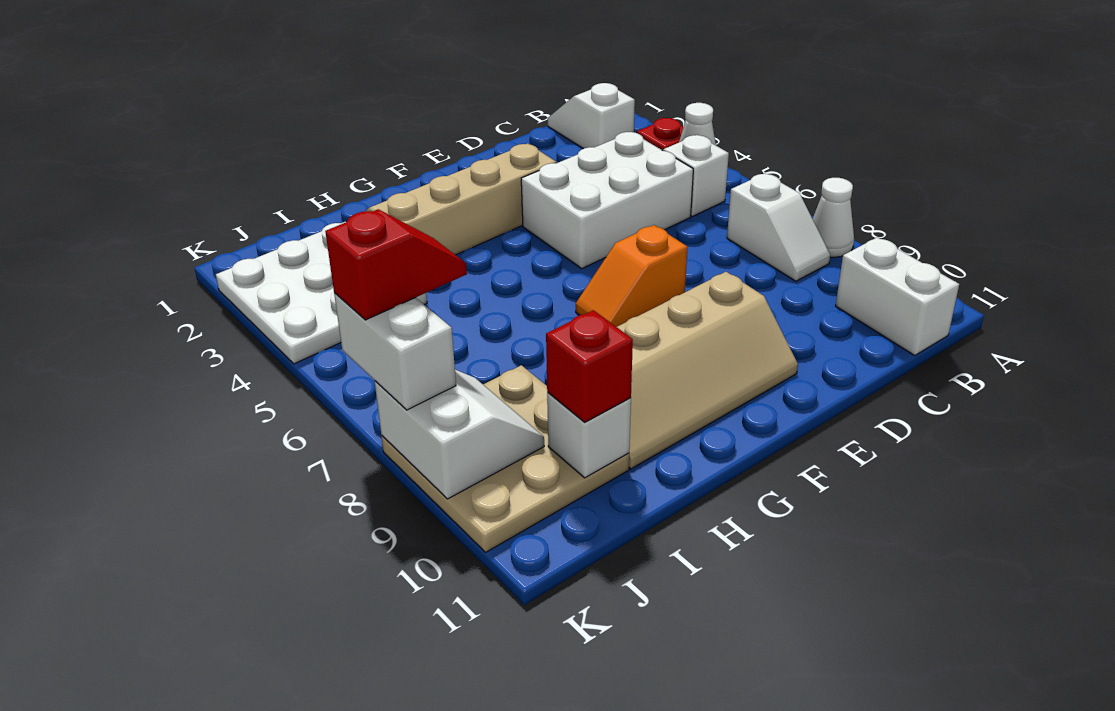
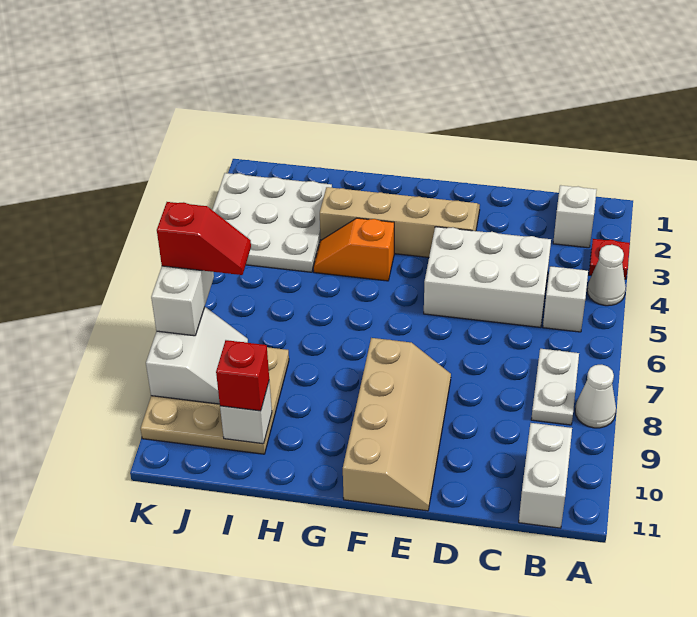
white slope B7:B8 level 1 top 7 -> white plate B7:B8 level 1
orange slope E7:F7 level 1 top E -> orange slope G4:H4 level 1 top G
tan slope E9:H10 level 1 top 9 -> tan slope E8:F11 level 1 top F

